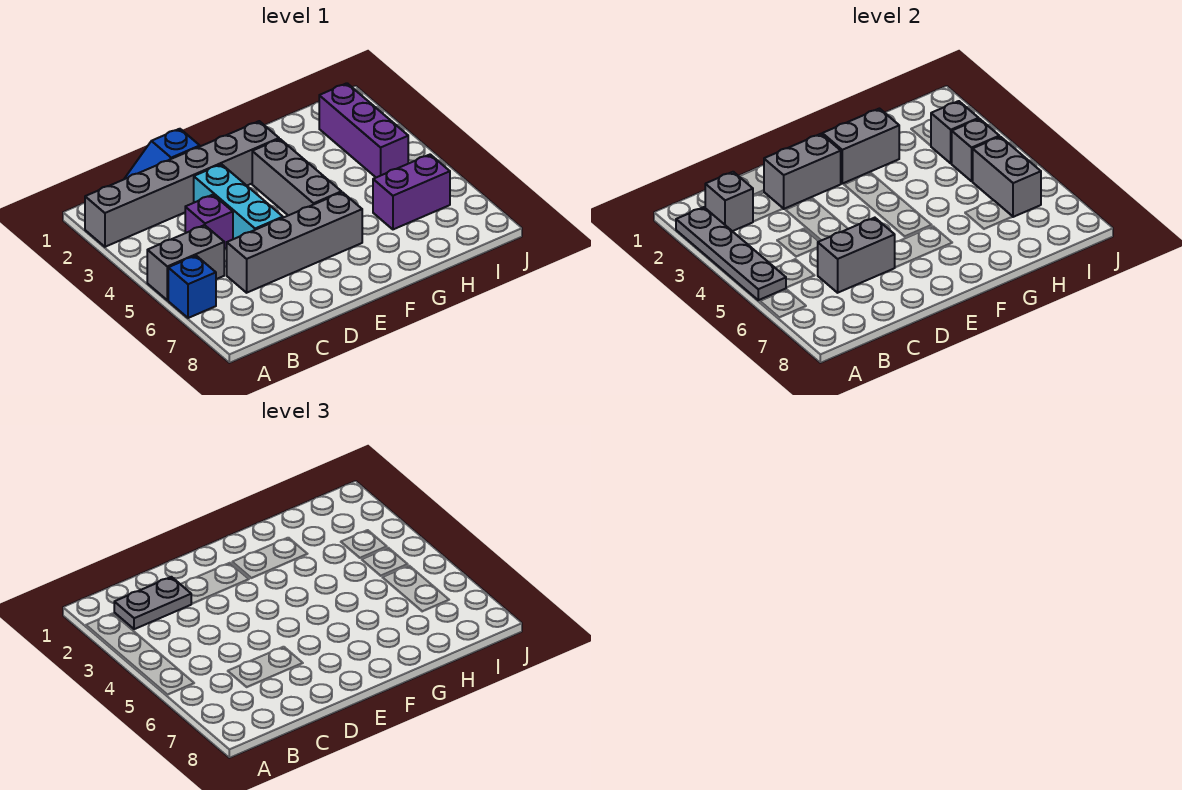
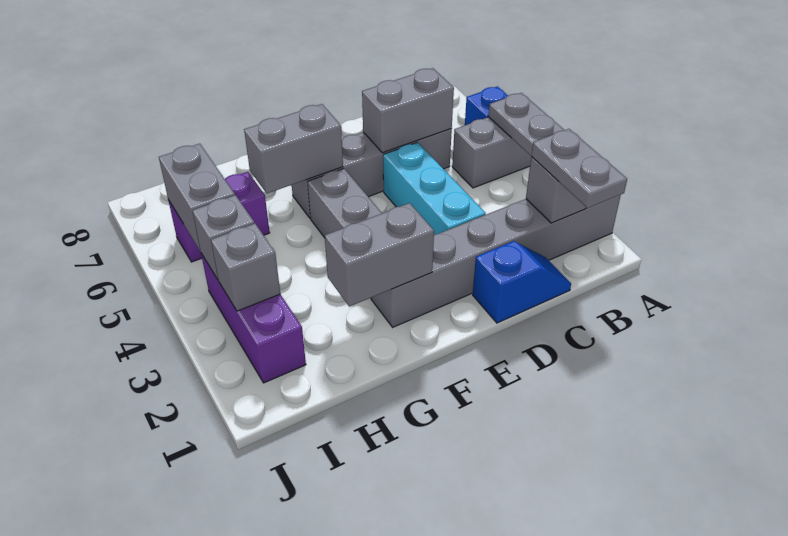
grey plate B2:C2 level 3 -> grey plate B1:B2 level 3
purple brick C4 level 1 -> none
grey brick D2:E2 level 2 -> grey brick F6:G6 level 2

